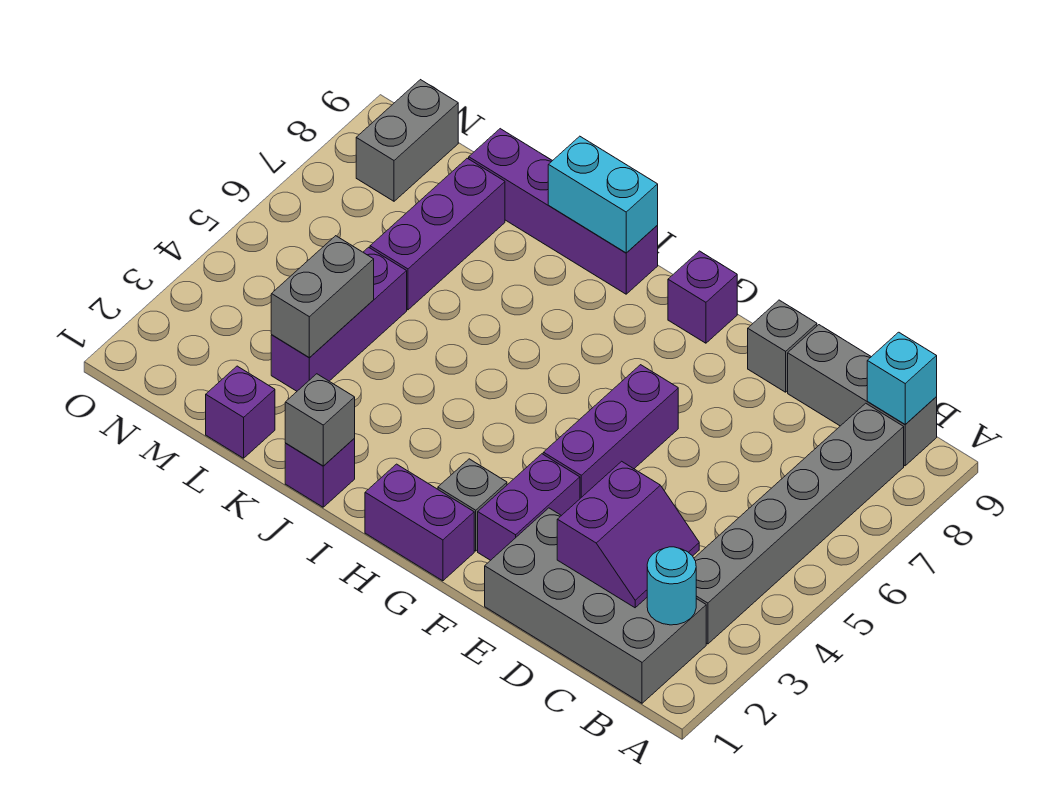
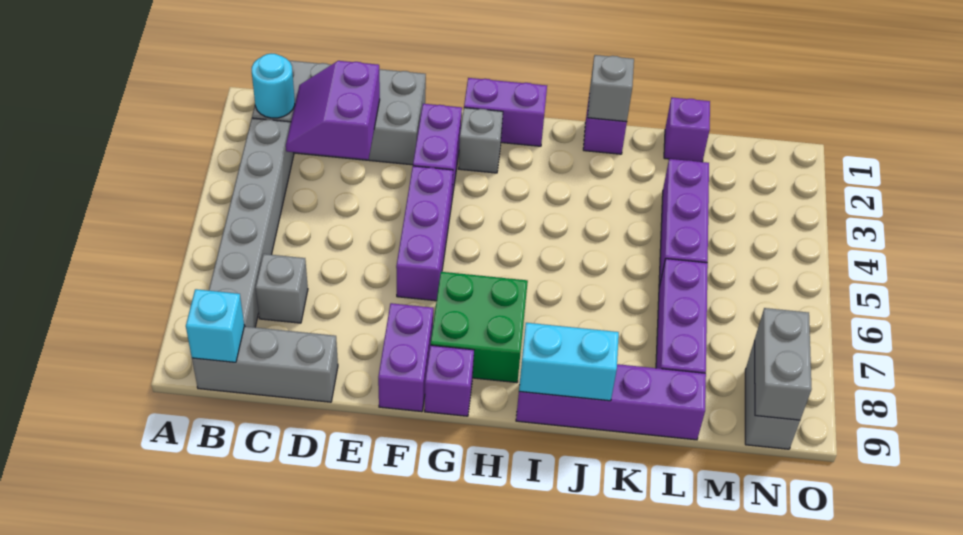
grey brick E9 level 1 -> grey brick C7 level 1
none -> purple brick F8:F9 level 1
none -> green brick G7:H8 level 1
grey brick L3:L4 level 2 -> grey brick N8:N9 level 2

